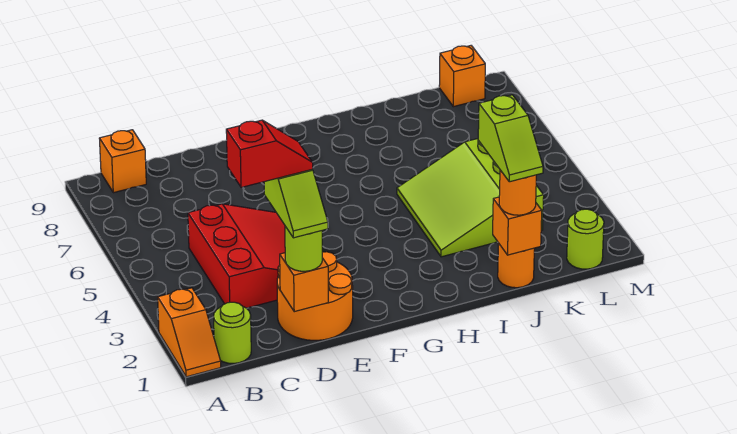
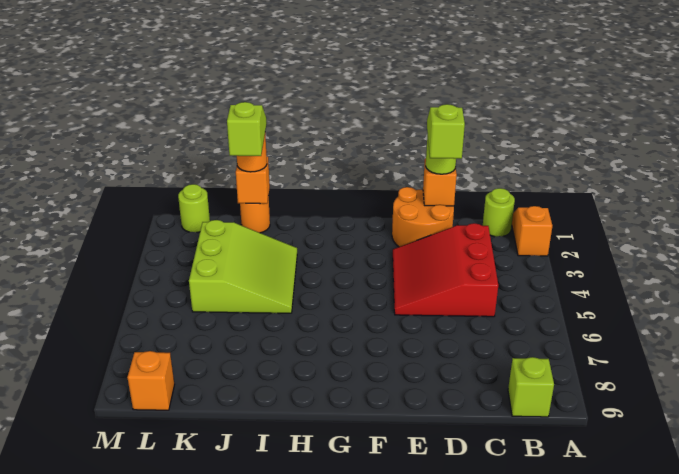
orange brick B9 level 1 -> lime brick B9 level 1
red slope C2:D2 level 5 top C -> none

